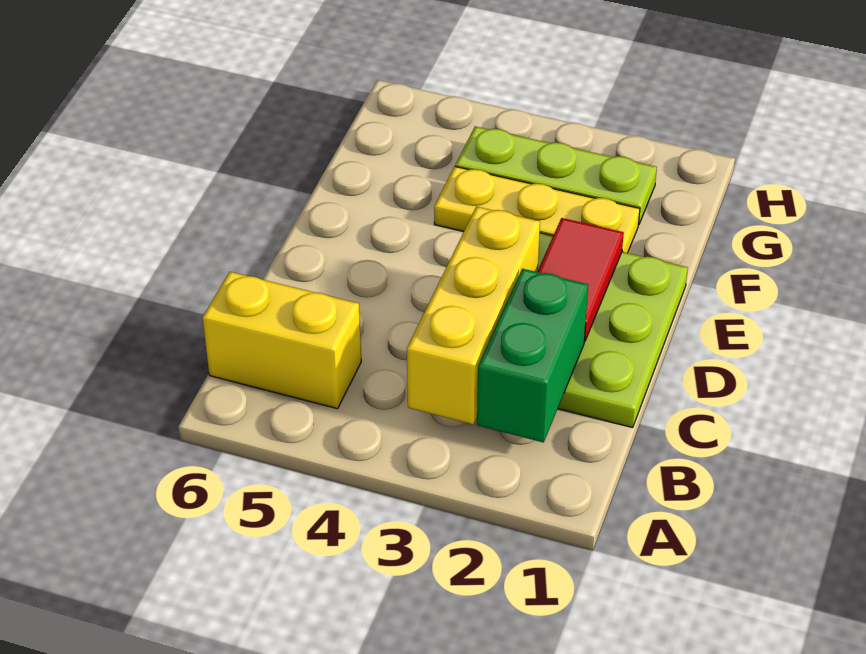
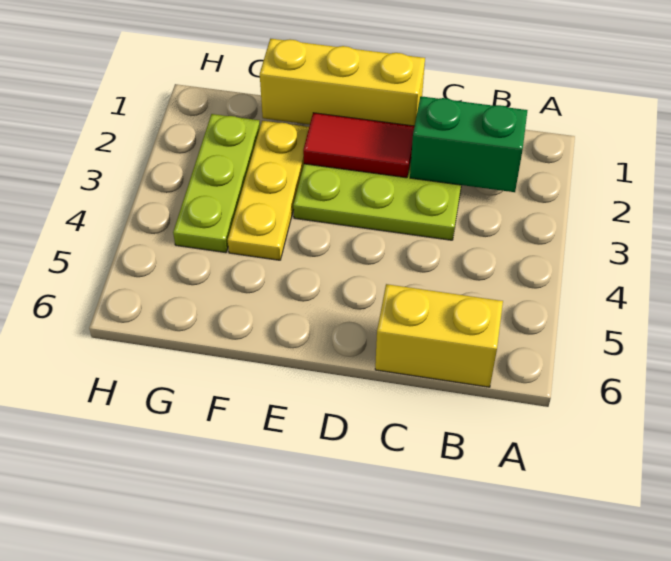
yellow brick B3:D3 level 2 -> yellow brick D1:F1 level 2
yellow brick B5:B6 level 1 -> yellow brick B6:C6 level 1

